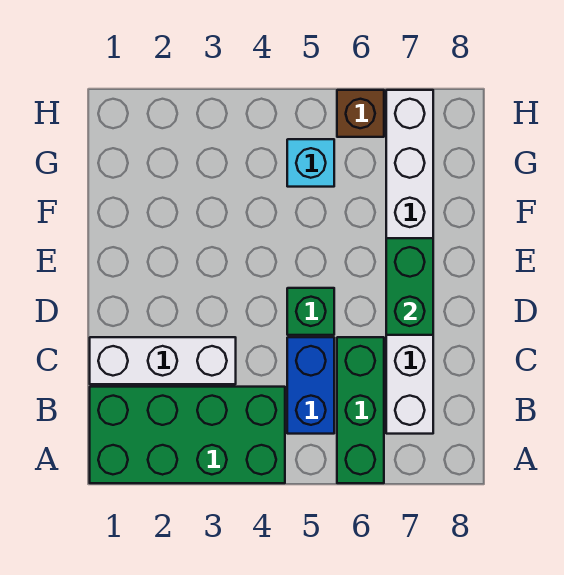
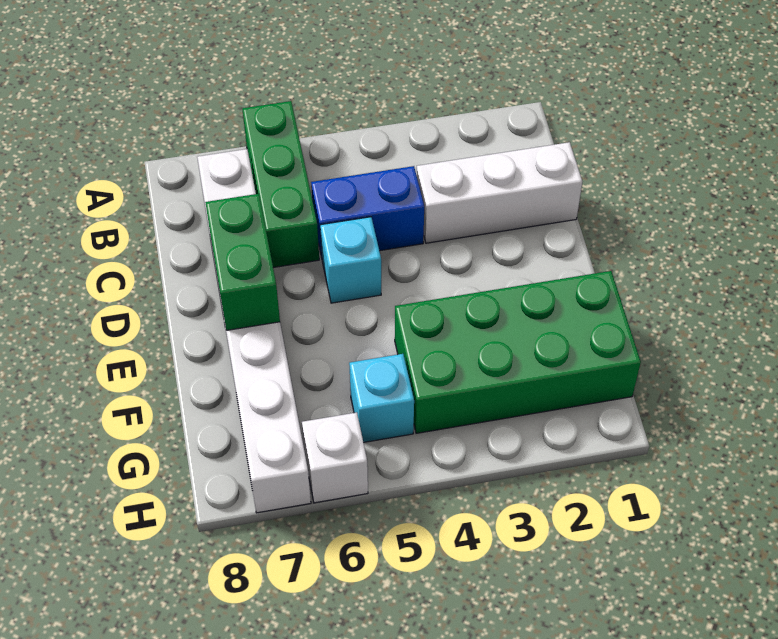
green brick A1:B4 level 1 -> green brick F1:G4 level 1
blue brick B5:C5 level 1 -> blue brick C4:C5 level 1
green brick D5 level 1 -> cyan brick D5 level 1
brown brick H6 level 1 -> white brick H6 level 1

